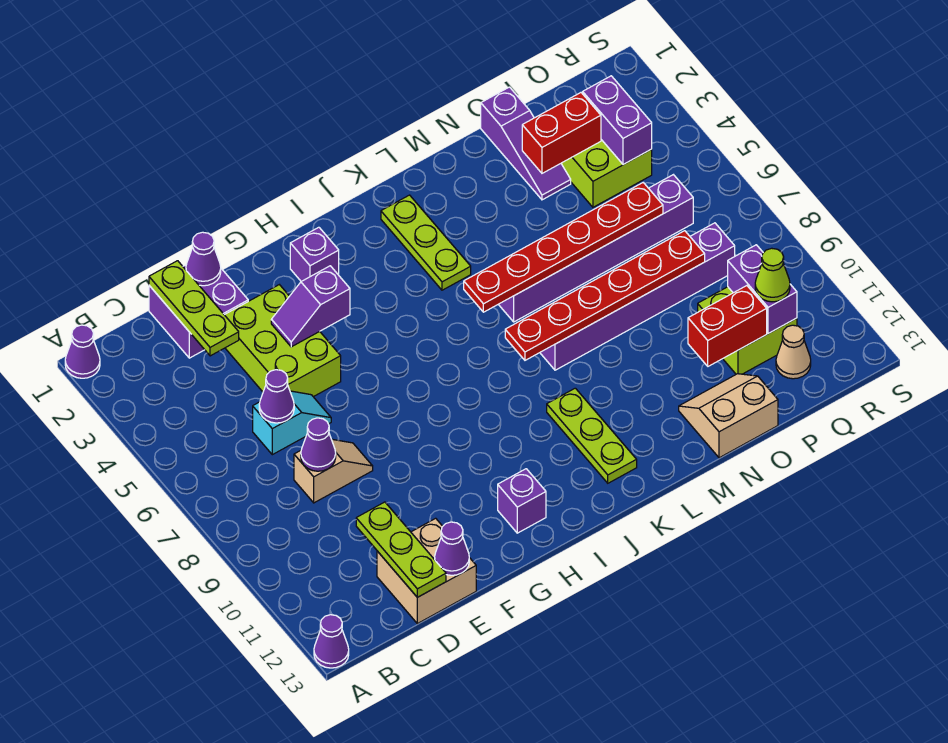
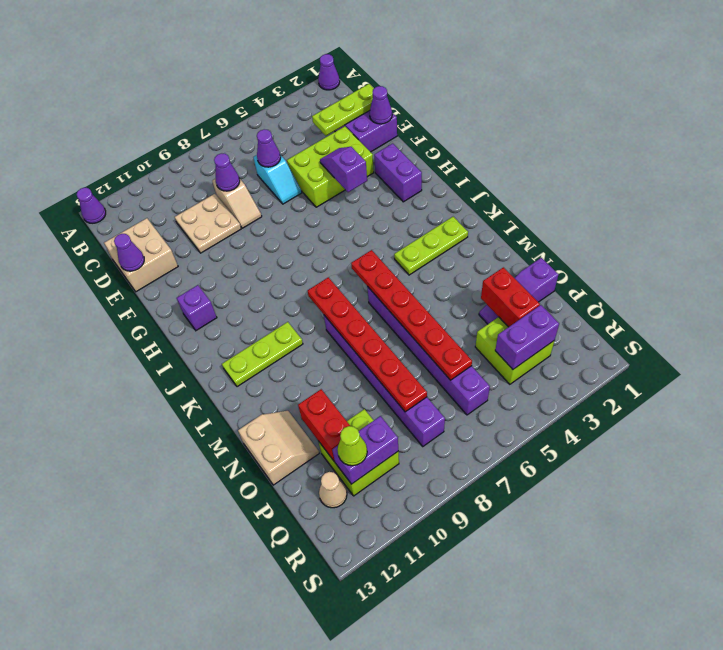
none -> tan plate D9:E10 level 1
lime plate D11:D13 level 2 -> none
purple brick H2 level 1 -> purple brick G2:H2 level 1

